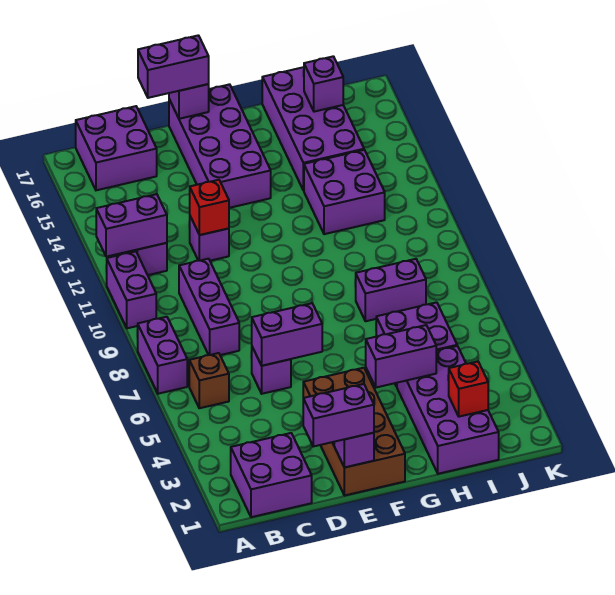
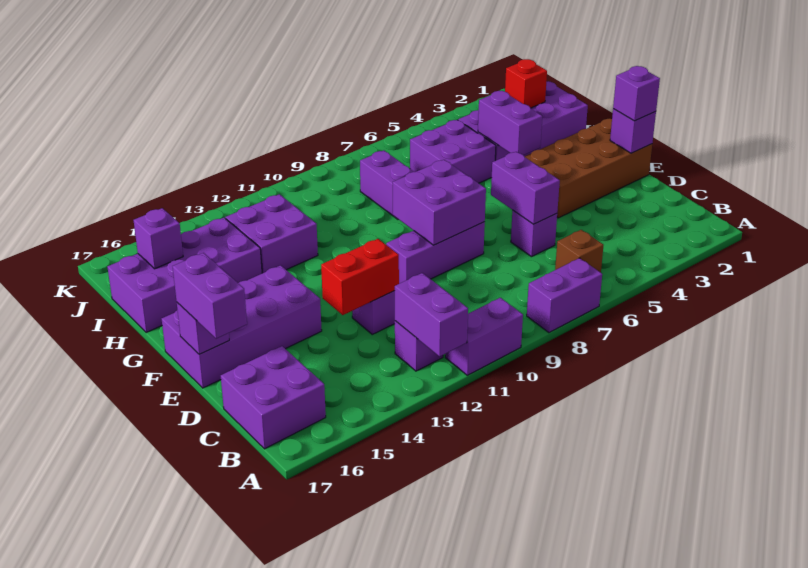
purple brick B1:C2 level 1 -> purple brick E8:F9 level 2
purple brick C8:C10 level 1 -> purple brick E8:E10 level 1
purple brick D1:E1 level 3 -> purple brick E1 level 3
red brick D12 level 2 -> red brick D12:D13 level 2

